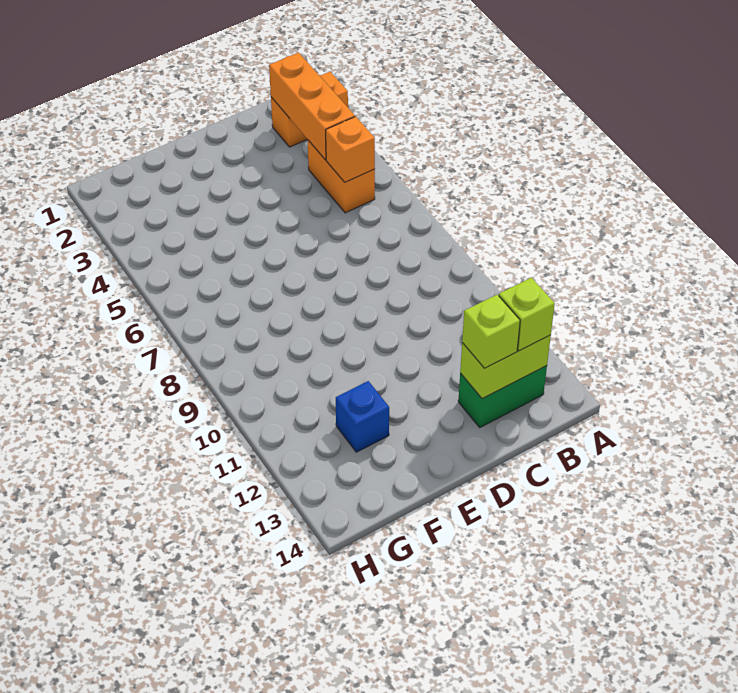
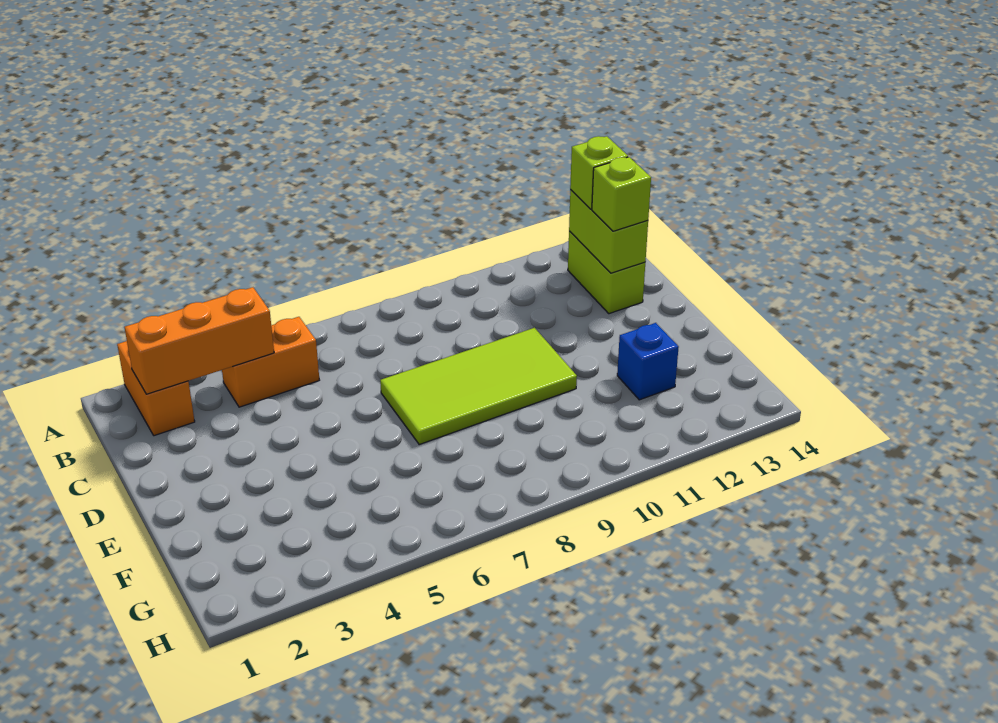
orange brick B5 level 2 -> none
green brick B13:C13 level 1 -> lime brick B13:C13 level 1
none -> lime tile D7:E10 level 1

